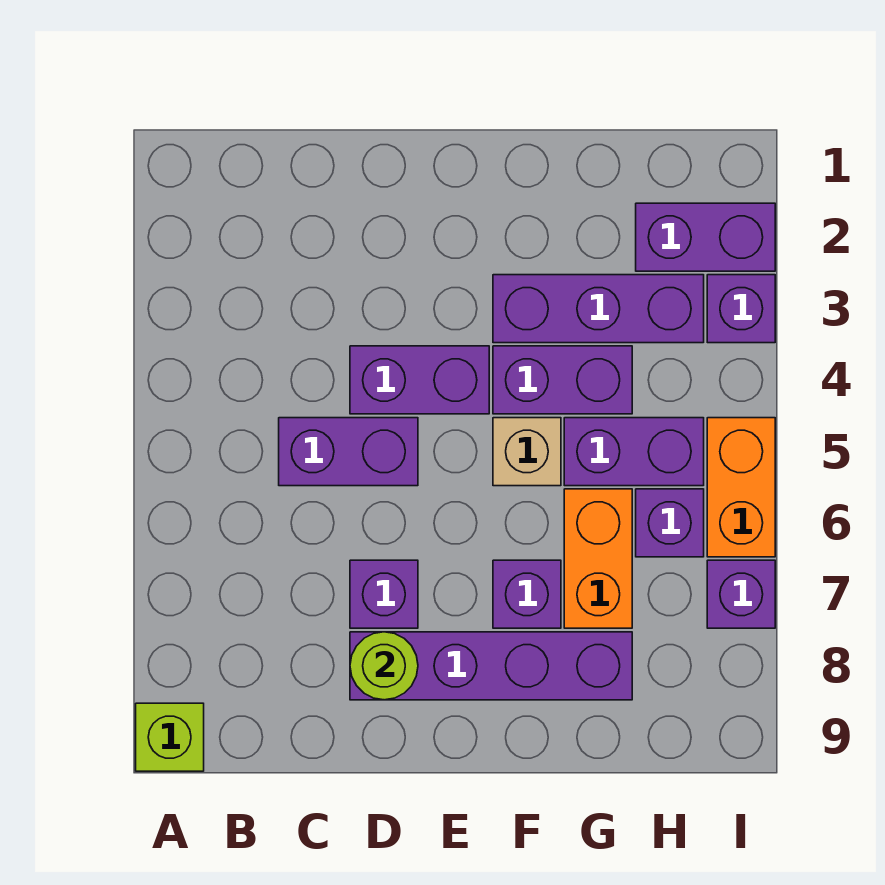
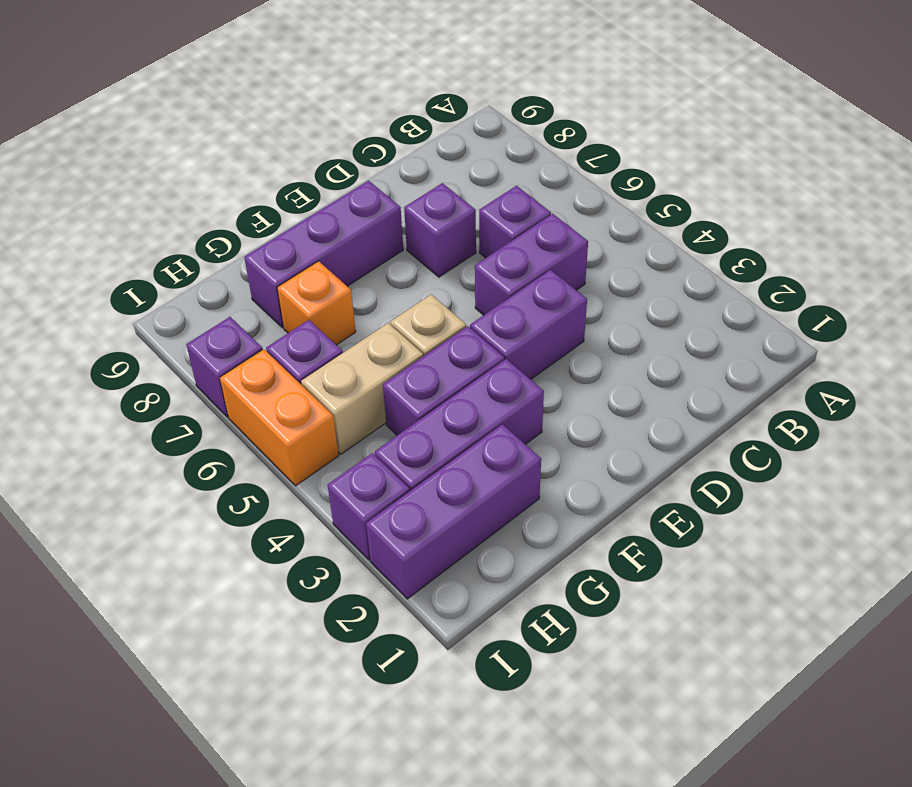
lime brick A9 level 1 -> none
purple brick D8:G8 level 1 -> purple brick E8:G8 level 1
lime round brick D8 level 2 -> none
purple brick F7 level 1 -> purple brick C6 level 1
purple brick G5:H5 level 1 -> tan brick G5:H5 level 1
orange brick G6:G7 level 1 -> orange brick G7 level 1
purple brick H2:I2 level 1 -> purple brick G2:I2 level 1

